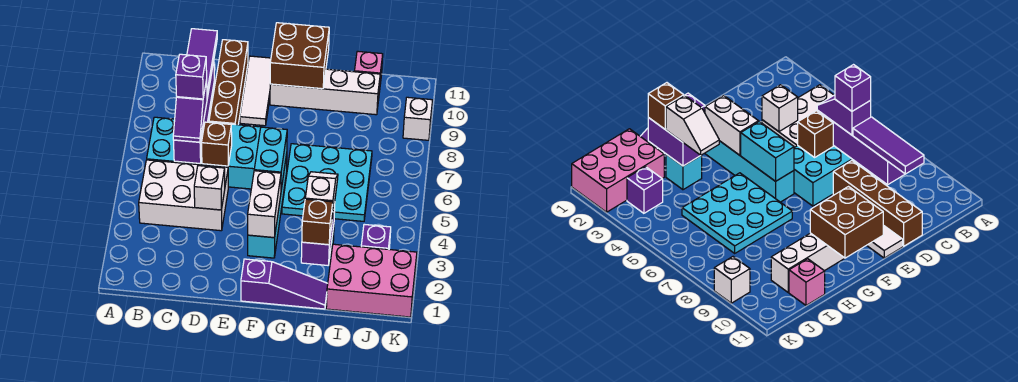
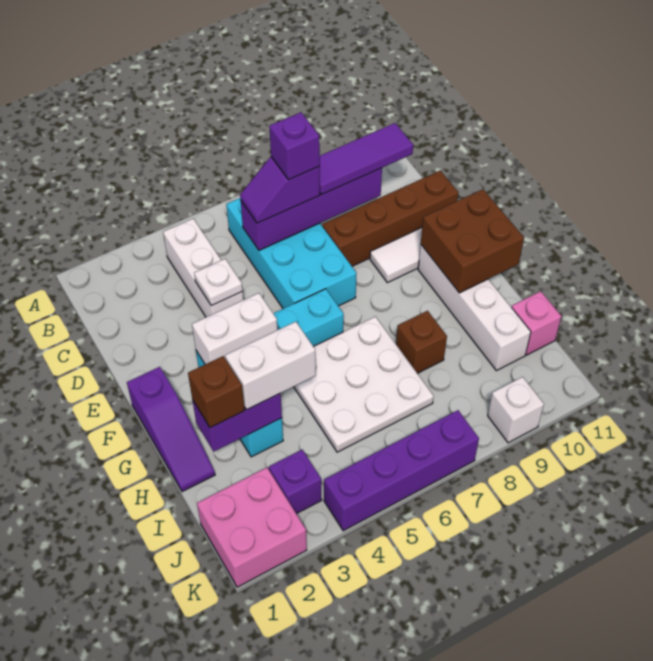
white brick B4:D5 level 1 -> white brick B4:D4 level 1
white brick D4 level 2 -> white plate D4 level 2
brown brick D6 level 2 -> brown brick H8 level 1
cyan brick F5:F6 level 2 -> none
cyan plate G5:I7 level 1 -> white plate G5:I7 level 1
white slope H3:H4 level 3 top 3 -> white brick H3:H4 level 3
pink brick I1:K2 level 1 -> pink brick J1:K2 level 1
none -> purple brick K4:K7 level 1

